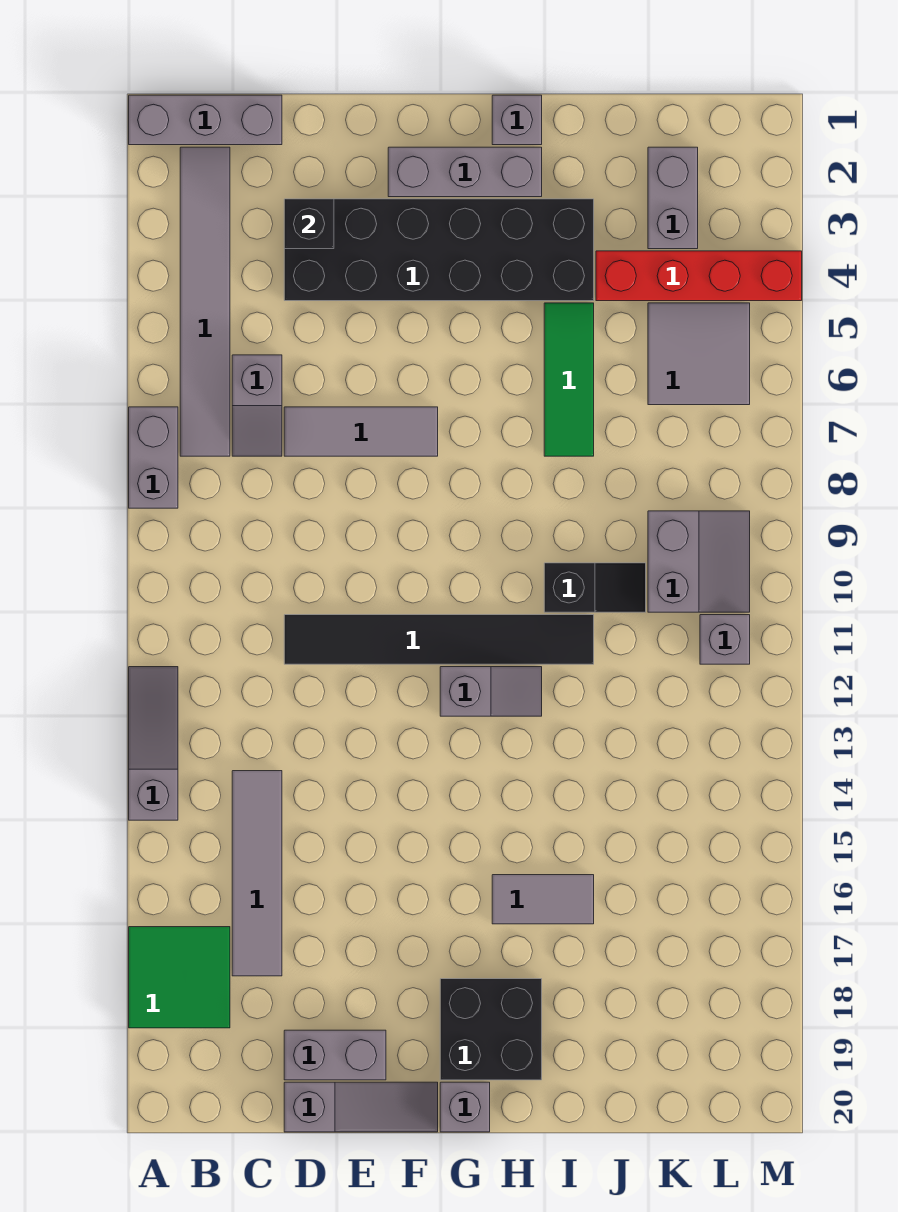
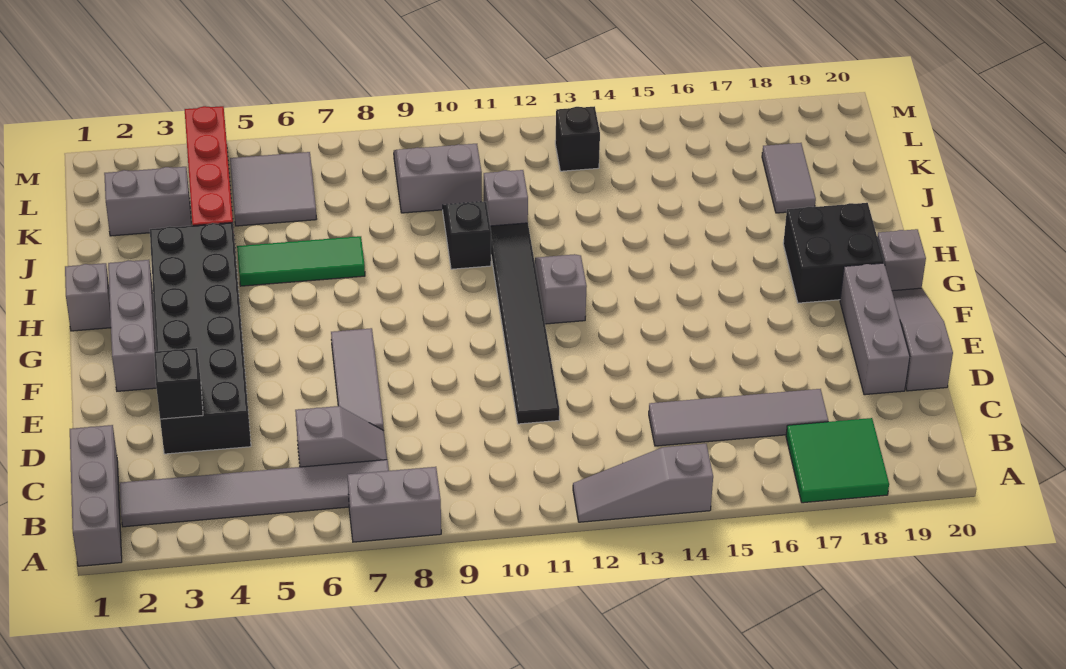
grey brick D19:E19 level 1 -> grey brick D19:F19 level 1
grey tile H16:I16 level 1 -> grey tile J18:K18 level 1
grey brick L11 level 1 -> grey brick J11 level 1
none -> black brick L13 level 1

